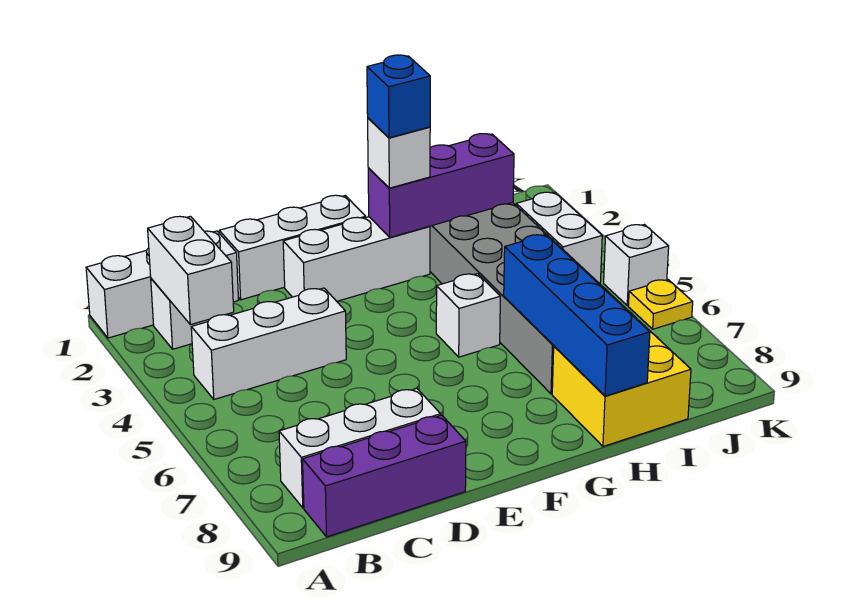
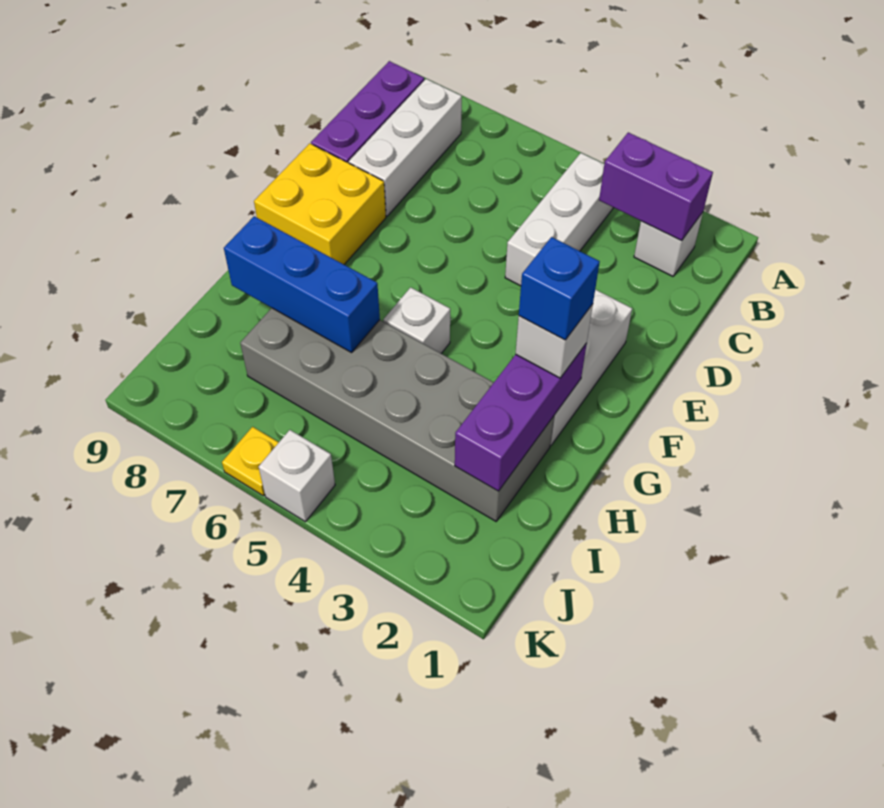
white brick A1:C1 level 1 -> none
white brick B2:B3 level 2 -> purple brick B2:B3 level 2
white brick D1:F1 level 1 -> none
blue brick H6:H9 level 2 -> blue brick H6:H8 level 2
yellow brick H8:I9 level 1 -> yellow brick E8:F9 level 1
white brick J3:J4 level 1 -> none

